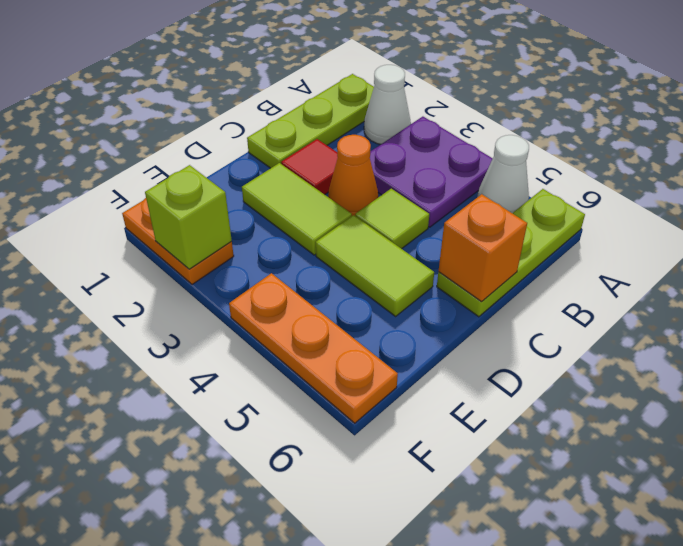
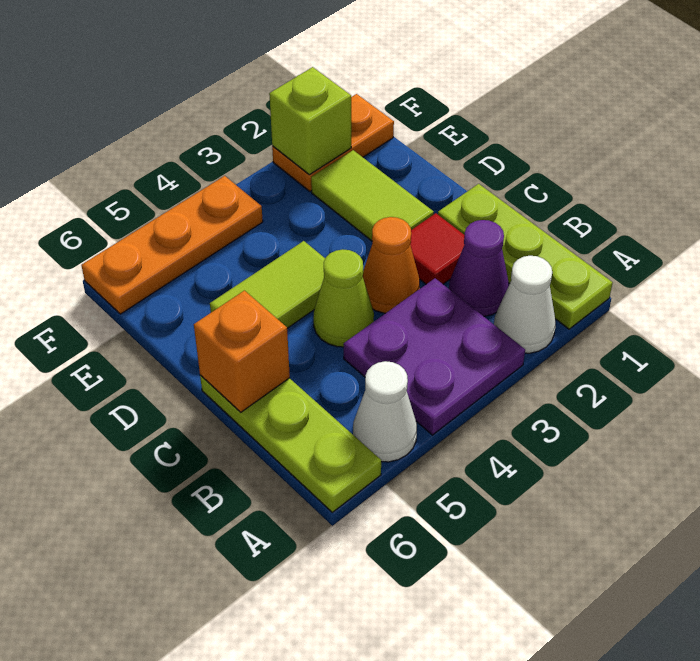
none -> purple cone B2 level 1
lime tile C4 level 1 -> lime cone C4 level 1
lime tile D2:D3 level 1 -> lime tile D2:E2 level 1

